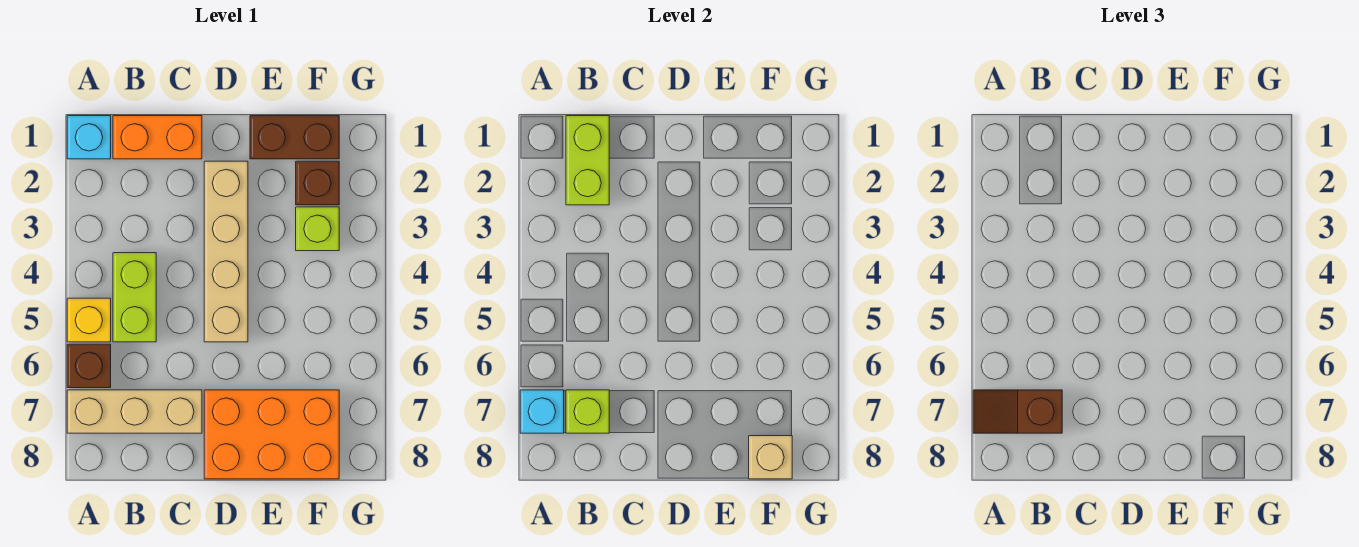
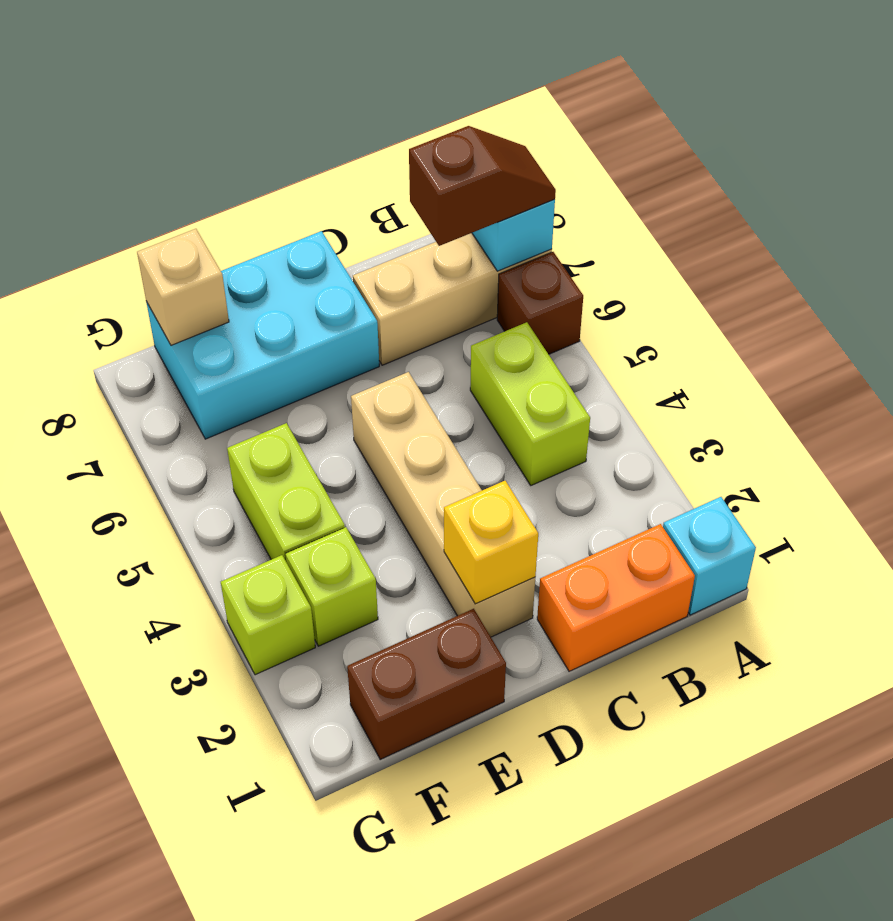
yellow brick A5 level 1 -> yellow brick D2 level 2
lime brick B1:B2 level 2 -> lime brick F4:F5 level 1
lime brick B7 level 2 -> lime brick G3 level 1
orange brick D7:F8 level 1 -> cyan brick D7:F8 level 1
brown brick F2 level 1 -> none

